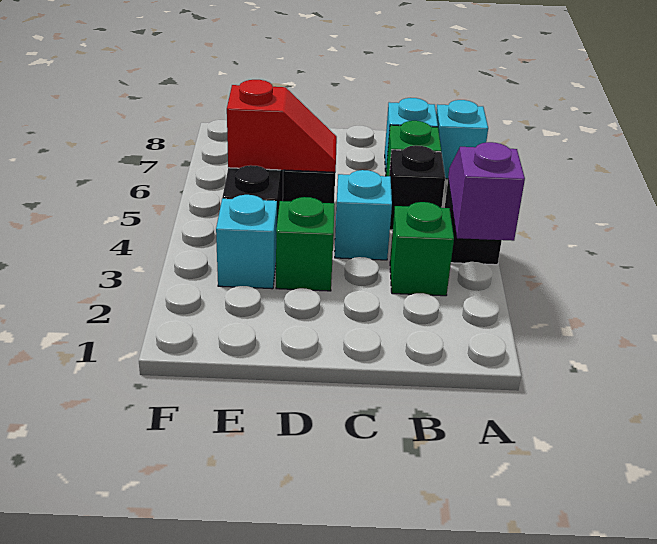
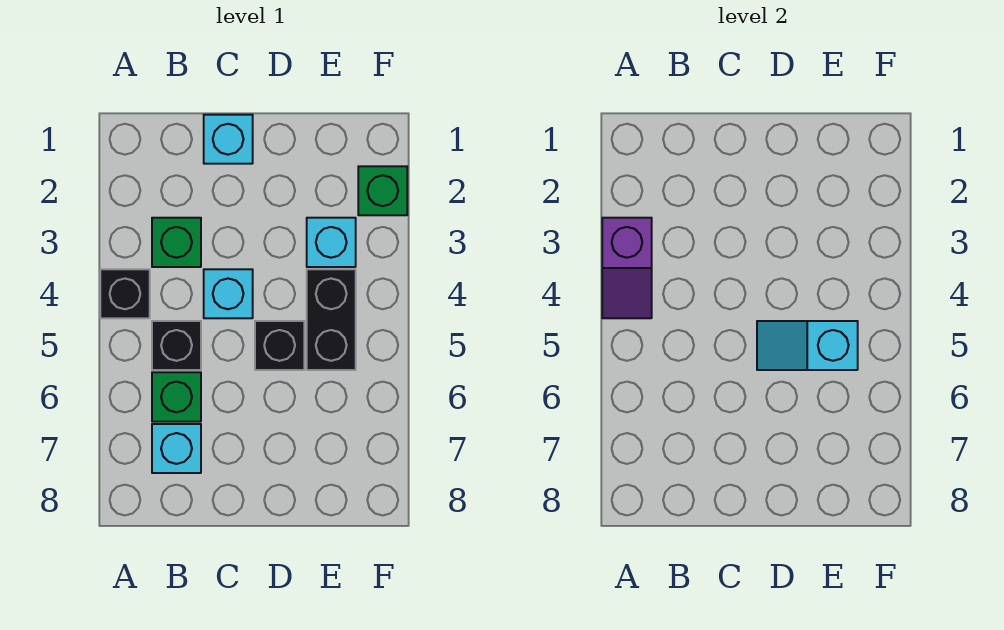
cyan brick A7 level 1 -> cyan brick C1 level 1
green brick D3 level 1 -> green brick F2 level 1
red slope D5:E5 level 2 top E -> cyan slope D5:E5 level 2 top E

